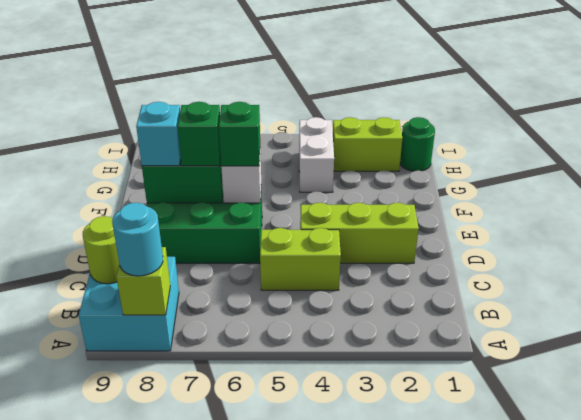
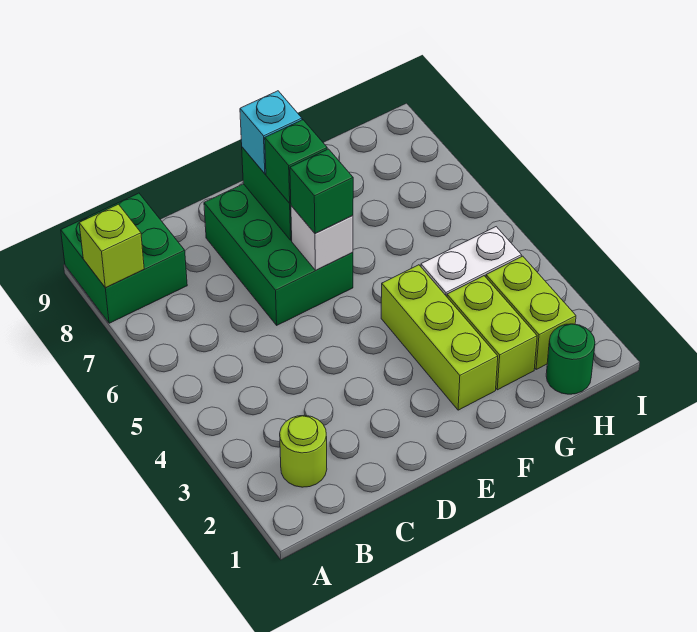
cyan brick A8:B9 level 1 -> green brick A8:B9 level 1
cyan round brick A8 level 3 -> none
lime round brick B9 level 2 -> lime round brick B2 level 1
lime brick C4:C5 level 1 -> lime brick G2:G3 level 1
lime brick D2:D4 level 1 -> lime brick F2:F4 level 1

